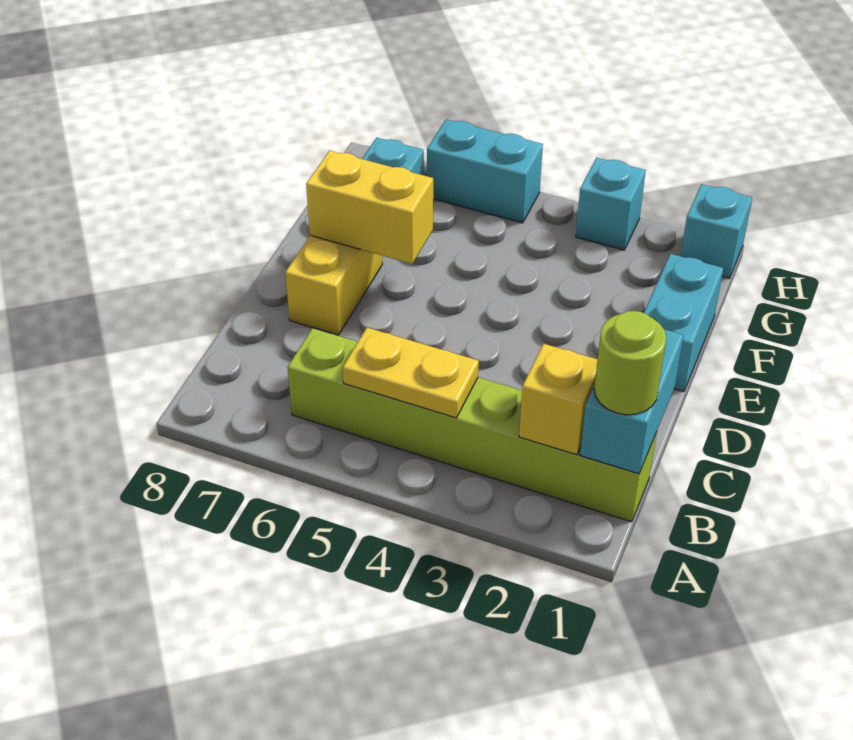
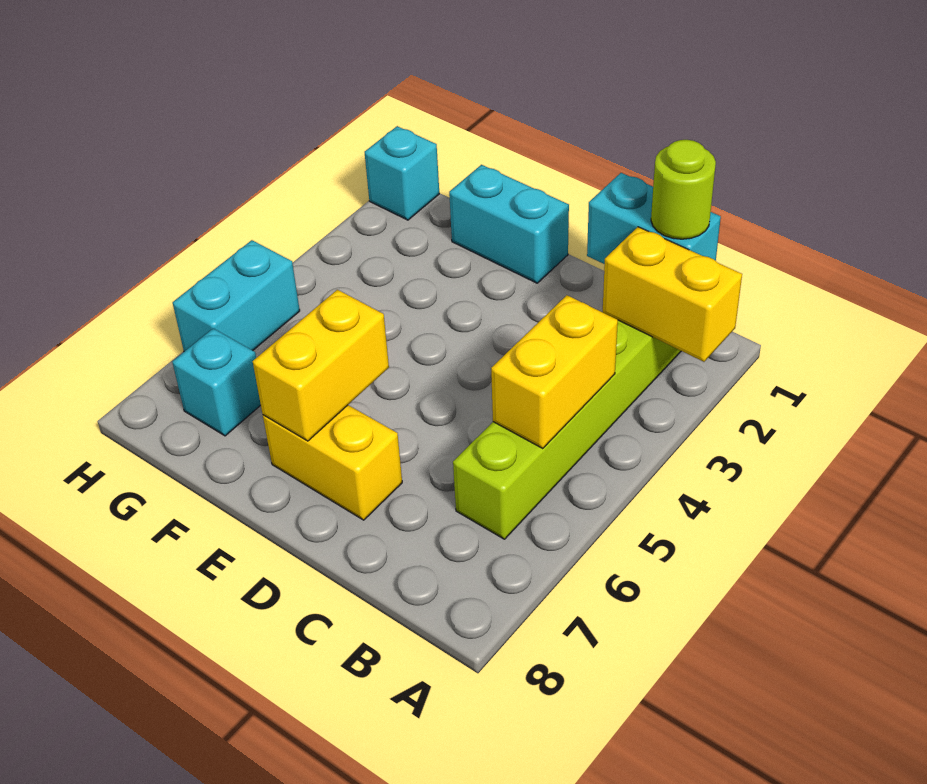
yellow brick B2 level 2 -> yellow brick A2:B2 level 2
yellow plate B4:B5 level 2 -> yellow brick B4:B5 level 2
cyan brick H3 level 1 -> none

